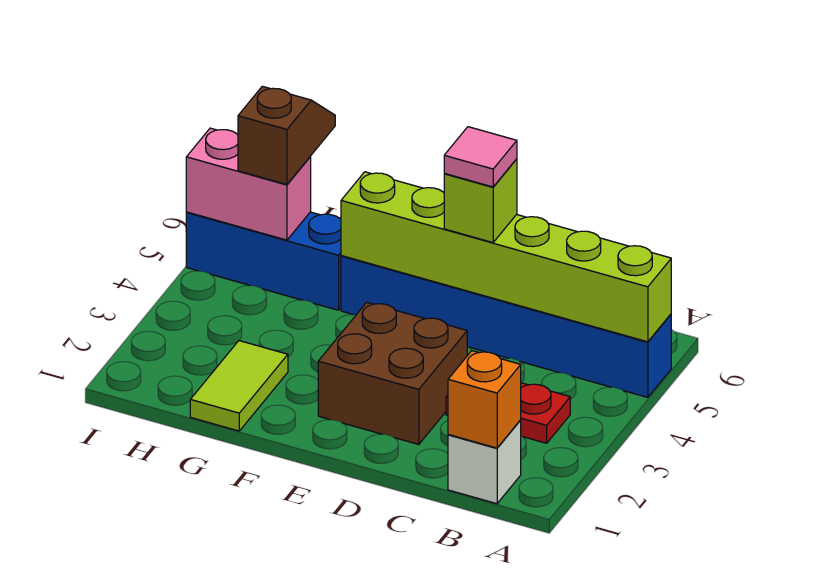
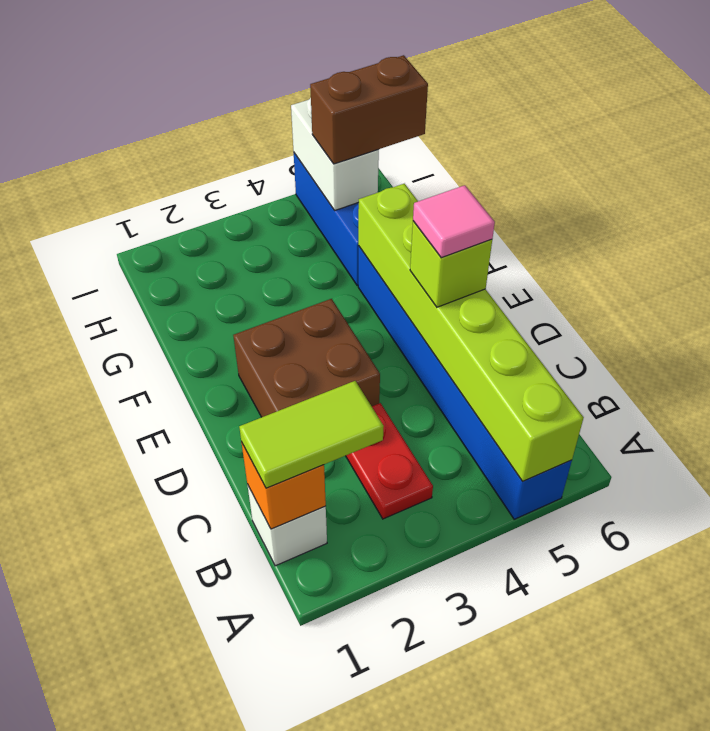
lime tile G1:G2 level 1 -> lime tile B1:B2 level 3
pink brick H5:I5 level 2 -> white brick H5:I5 level 2
brown slope H5:H6 level 3 top 5 -> brown brick H5:H6 level 3

